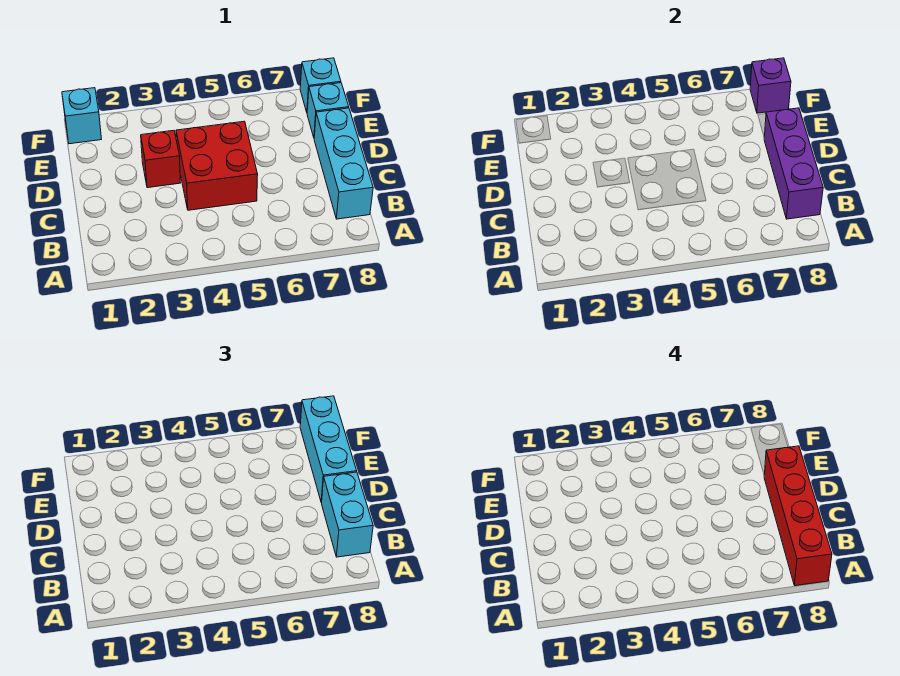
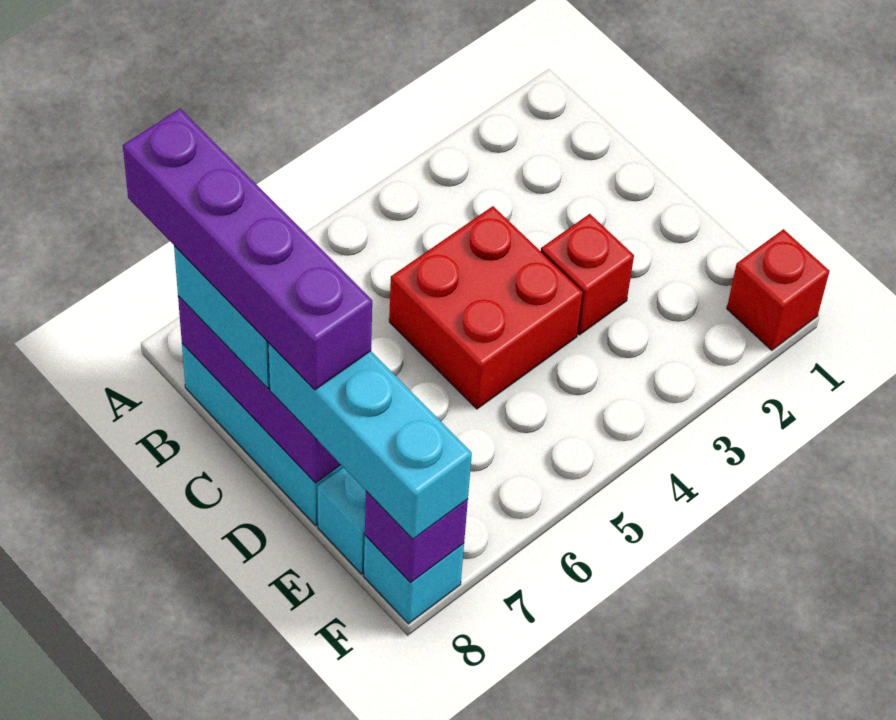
red brick A8:D8 level 4 -> purple brick A8:D8 level 4
cyan brick F1 level 1 -> red brick F1 level 1

